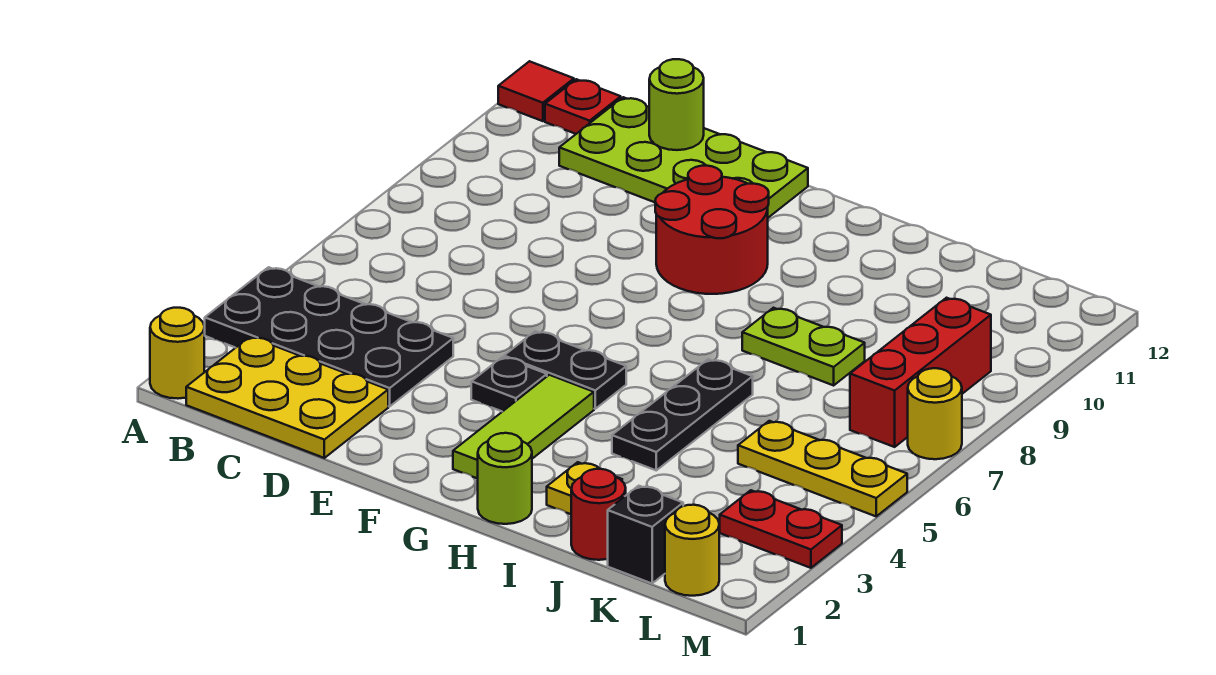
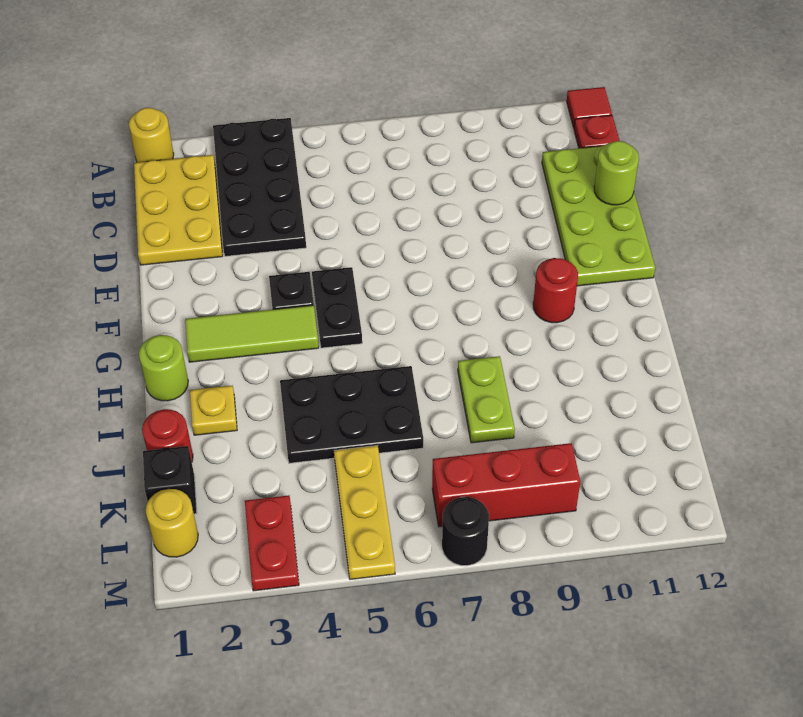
red round brick F9:G10 level 1 -> red round brick G10 level 1
black plate I4:I6 level 1 -> black plate I4:J6 level 1
yellow round brick M7 level 1 -> black round brick M7 level 1

